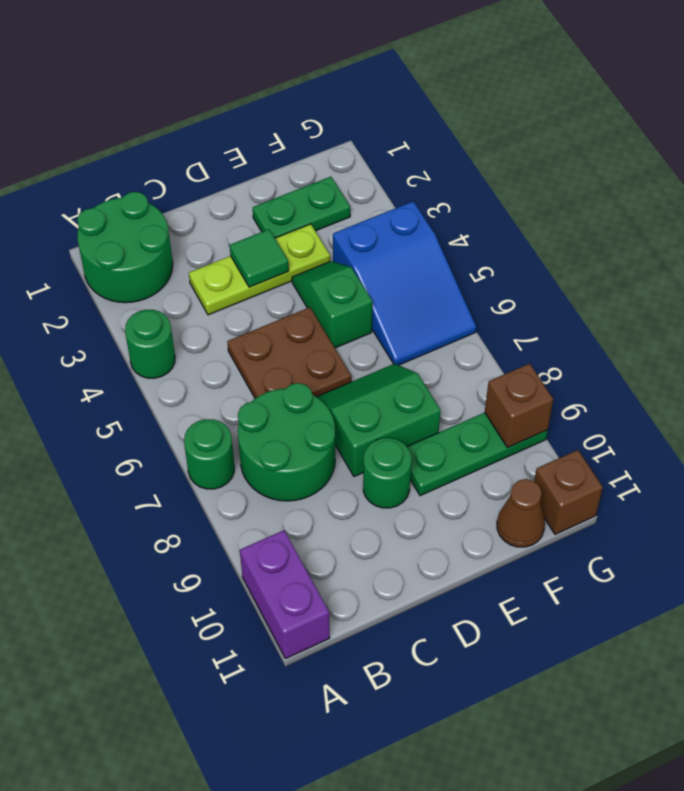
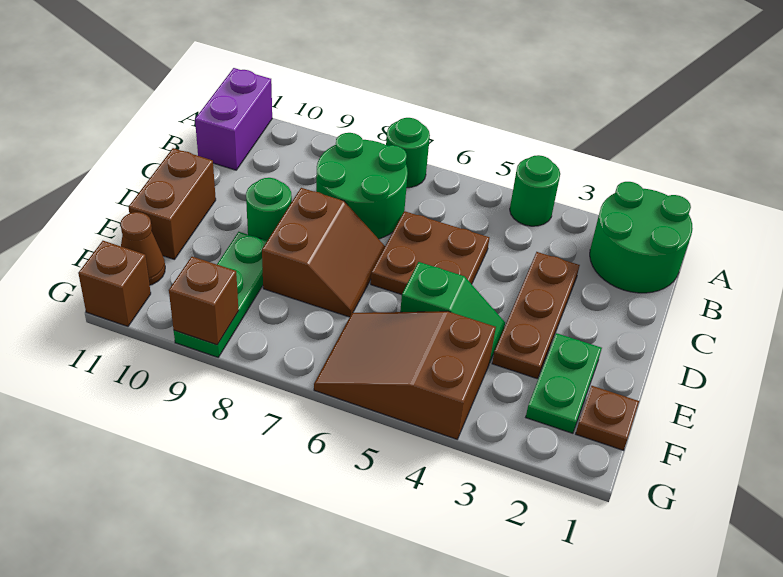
purple brick A10:A11 level 1 -> purple brick A11:B11 level 1
lime plate C3:E3 level 1 -> brown plate C3:E3 level 1
green tile D3 level 2 -> none
green slope D7:E8 level 1 top 8 -> brown slope D7:E8 level 1 top 8
none -> brown brick D11:E11 level 1
none -> brown plate F1 level 1
blue slope F4:G6 level 1 top 4 -> brown slope F4:G6 level 1 top 4

